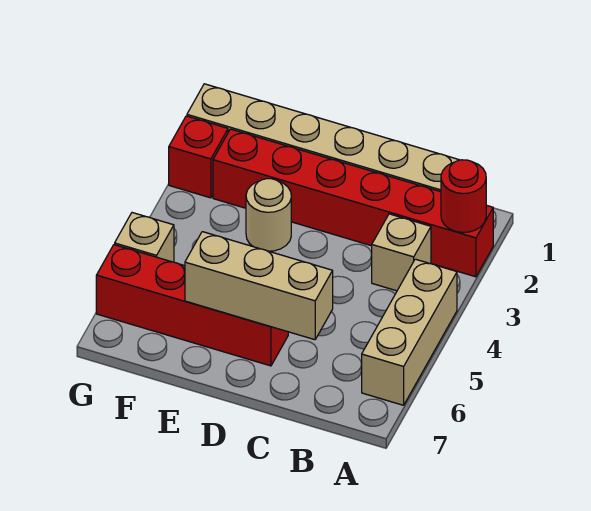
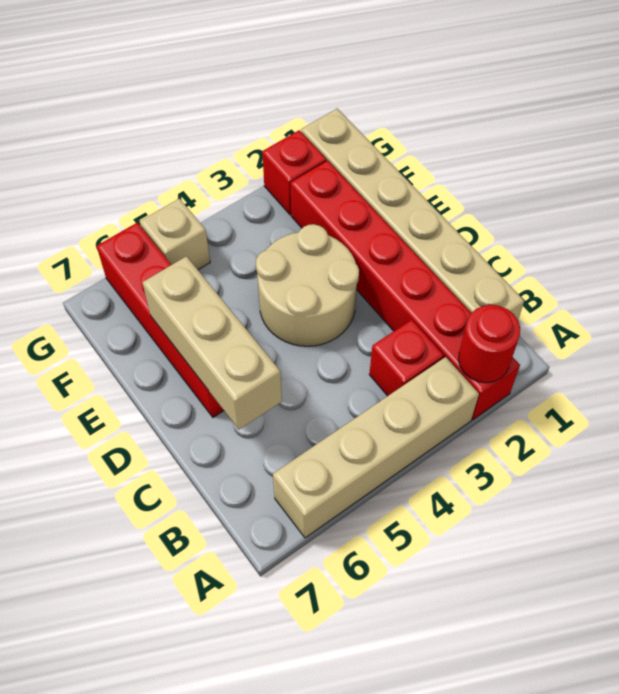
tan brick A4:A6 level 1 -> tan brick A3:A6 level 1
tan brick B3 level 1 -> red brick B3 level 1
tan round brick E3 level 1 -> tan round brick D3:E4 level 1

